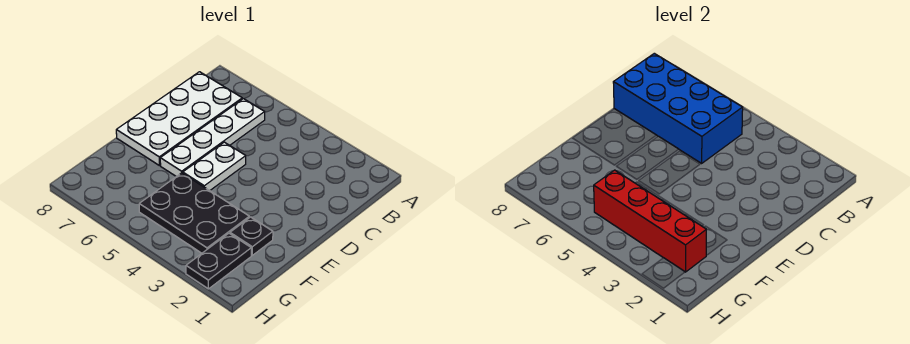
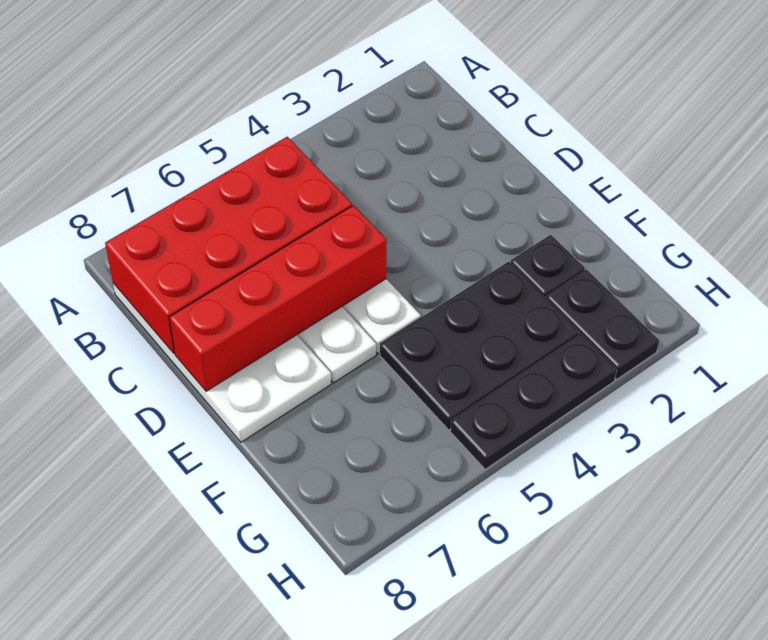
blue brick B5:C8 level 2 -> red brick B5:C8 level 2
red brick G2:G5 level 2 -> red brick D5:D8 level 2
none -> black plate H3:H5 level 1

